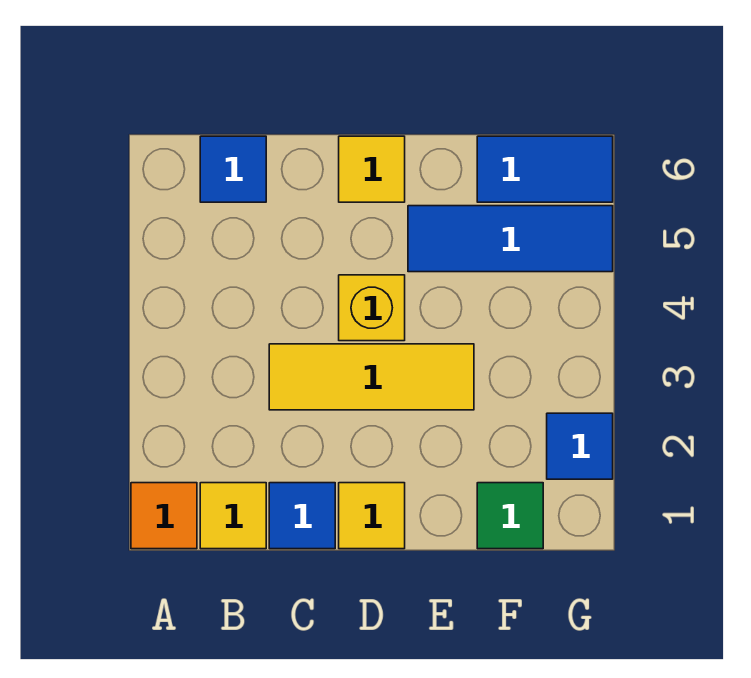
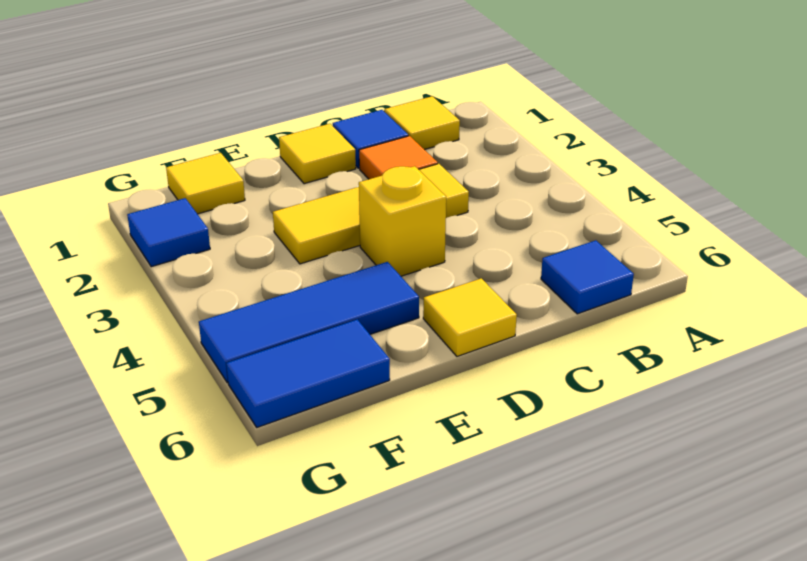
orange tile A1 level 1 -> orange tile C2 level 1
green tile F1 level 1 -> yellow tile F1 level 1

